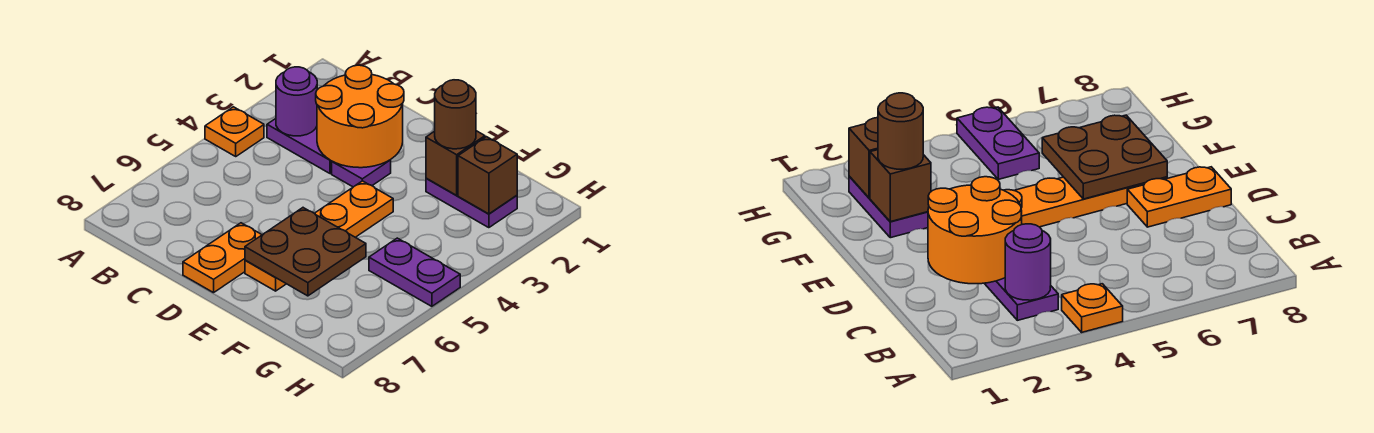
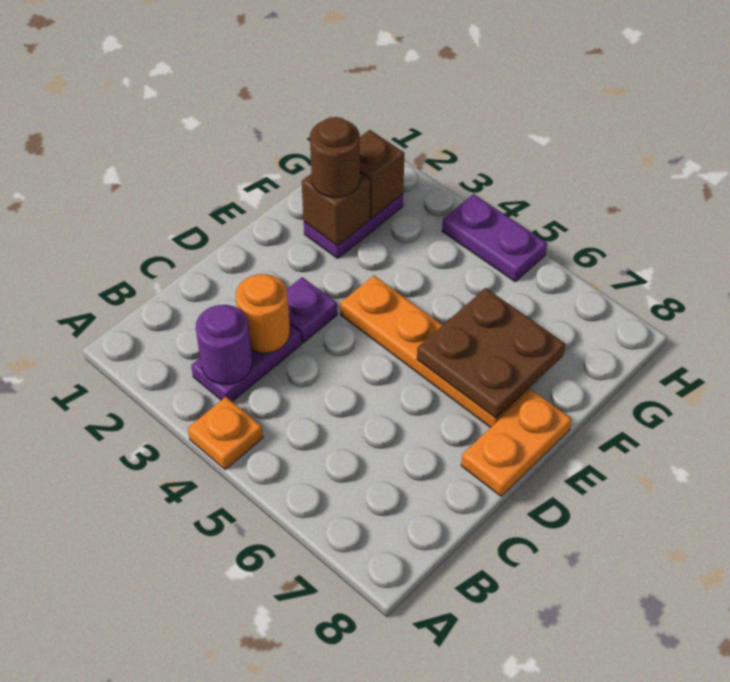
orange round brick C2:D3 level 2 -> orange round brick C3 level 2
orange plate D7:D8 level 1 -> orange plate D8:E8 level 1
purple plate G5:H5 level 1 -> purple plate H4:H5 level 1

